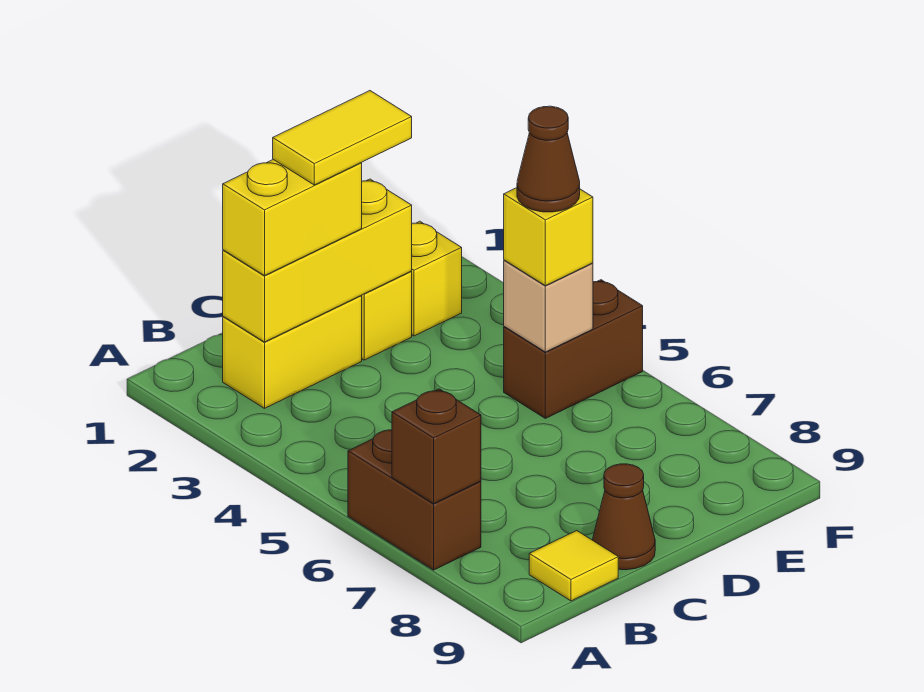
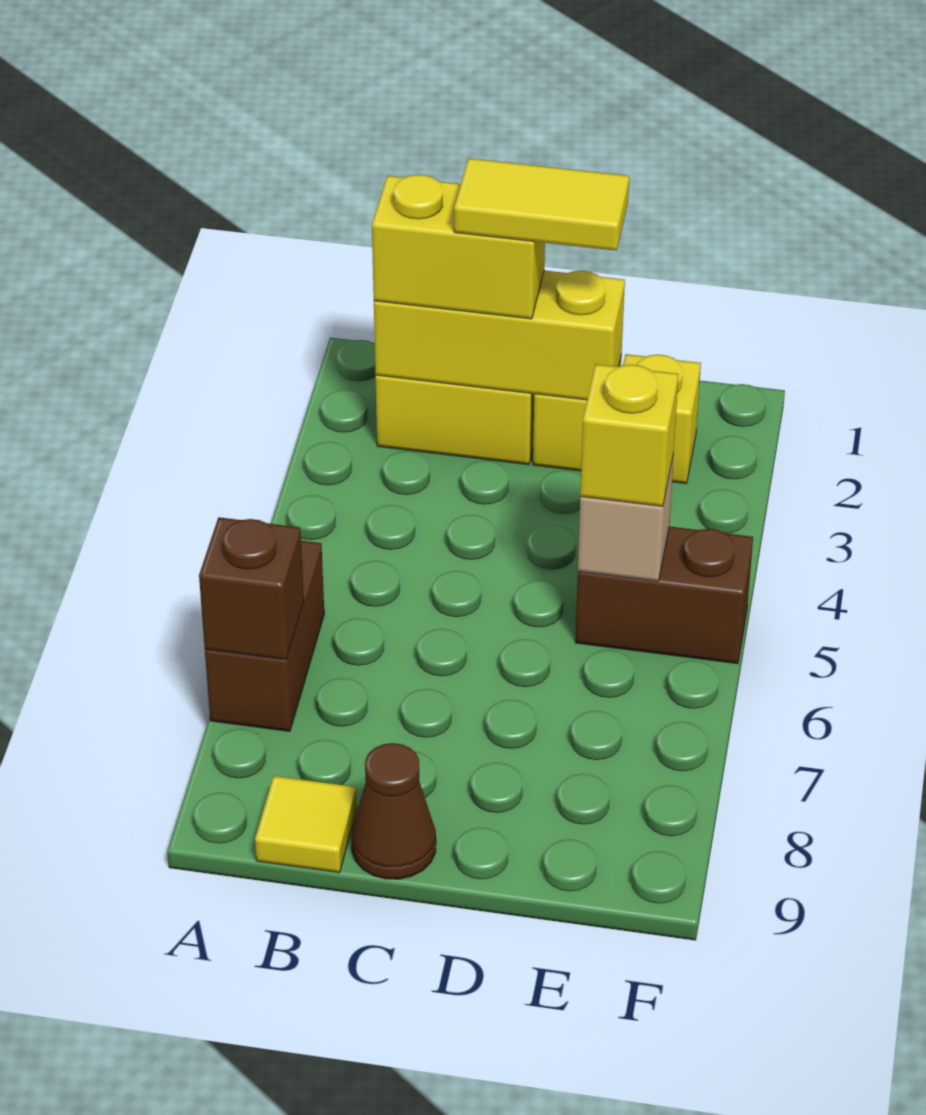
brown cone E5 level 4 -> none

